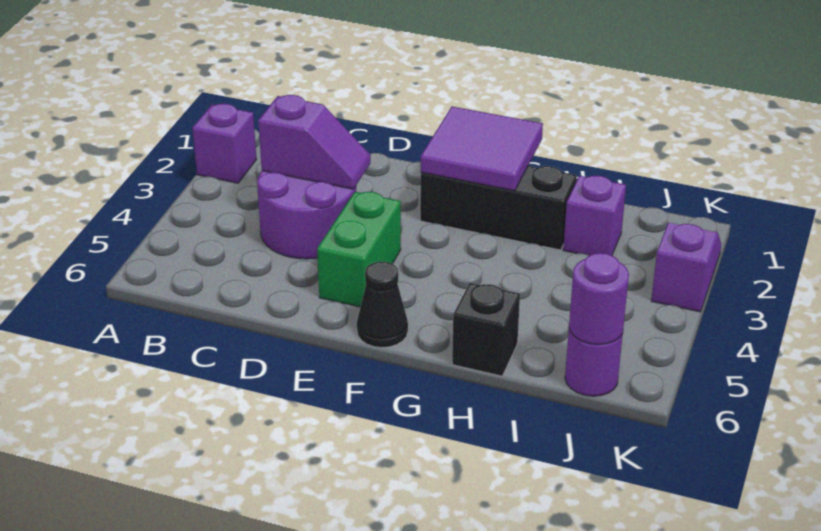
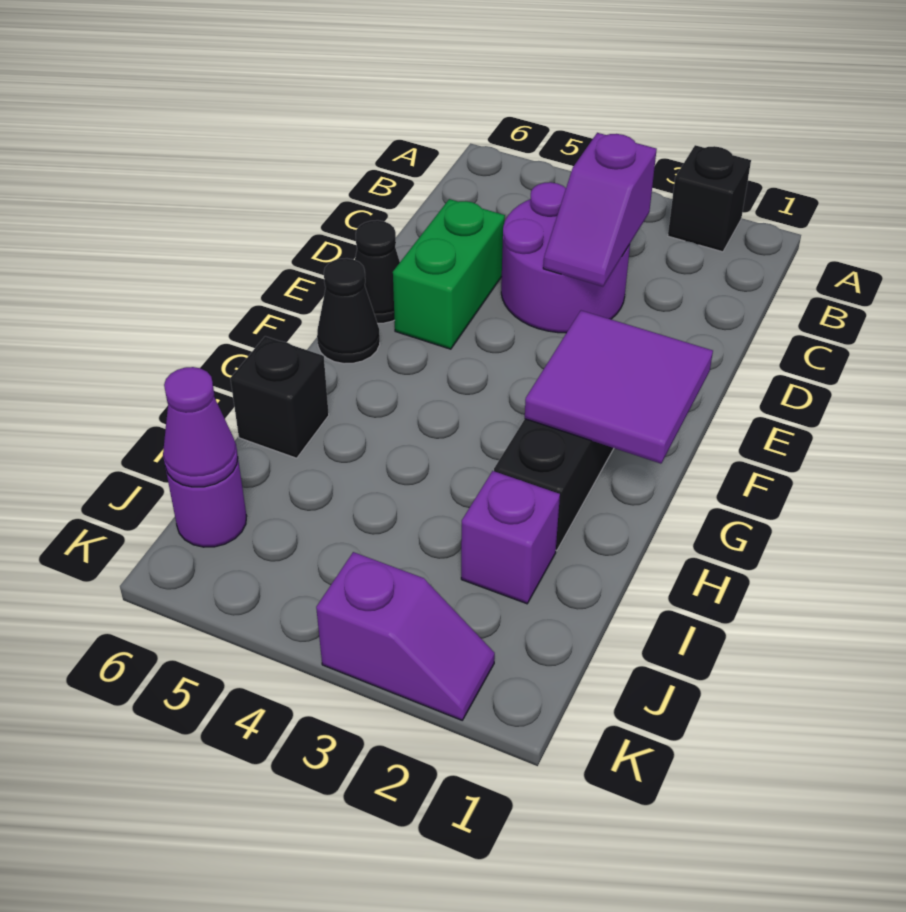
purple brick A2 level 1 -> black brick A2 level 1
green brick E4:E5 level 1 -> green brick D5:E5 level 1
none -> black cone E6 level 1
purple round brick J6 level 2 -> purple cone J6 level 2

